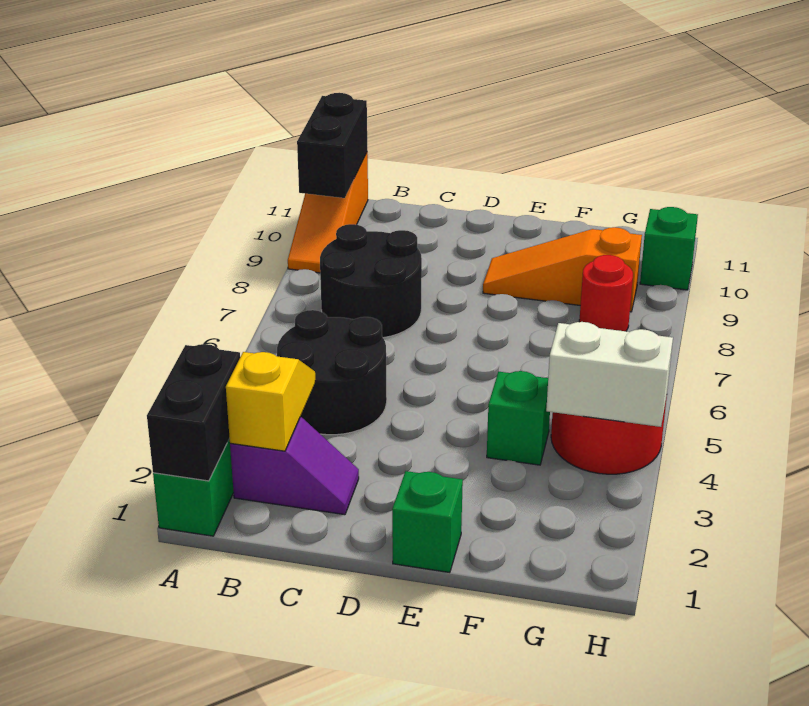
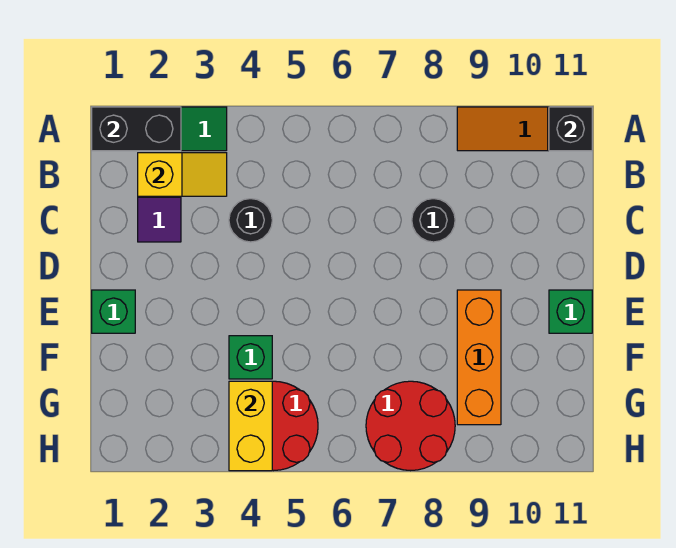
black brick A10:A11 level 2 -> black brick A11 level 2
black round brick B4:C5 level 1 -> black round brick C4 level 1
black round brick B7:C8 level 1 -> black round brick C8 level 1
orange slope E9:G9 level 1 top G -> orange brick E9:G9 level 1
white brick G4:H4 level 2 -> yellow brick G4:H4 level 2
red round brick G8 level 1 -> red round brick G7:H8 level 1
green brick H10 level 1 -> green brick E11 level 1

